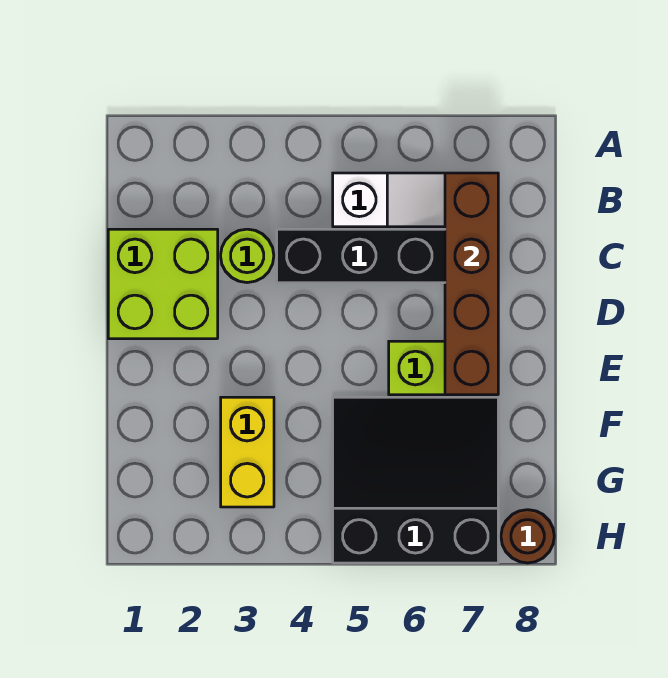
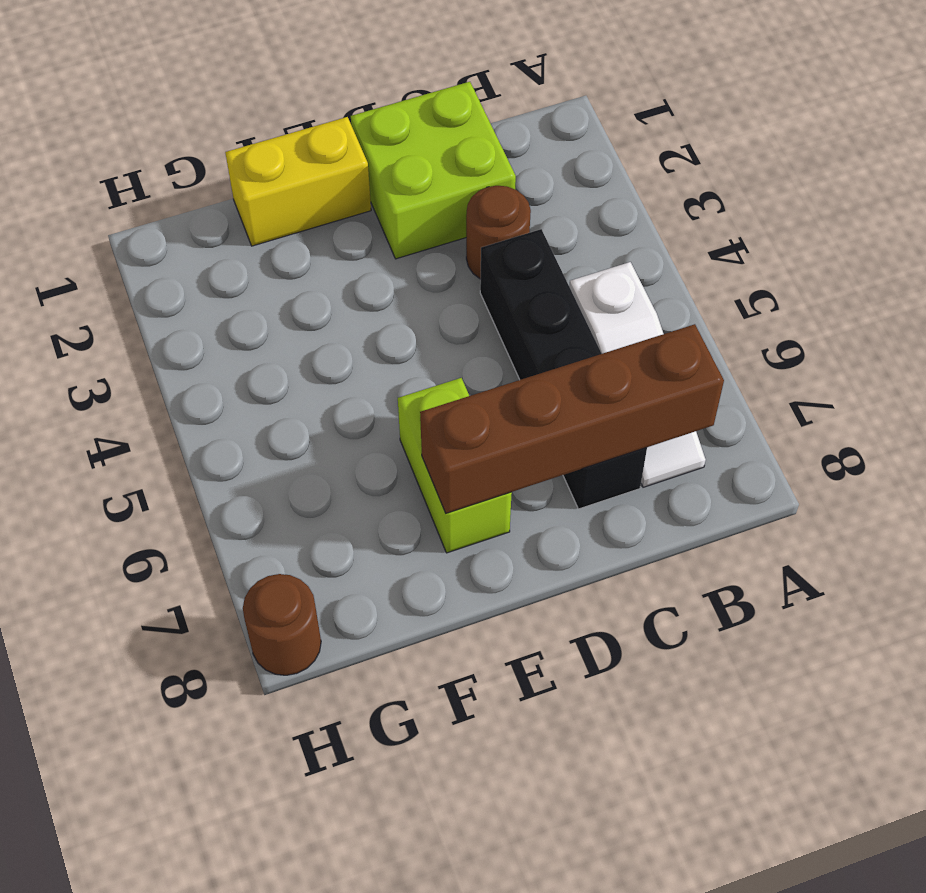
lime round brick C3 level 1 -> brown round brick C3 level 1
yellow brick F3:G3 level 1 -> yellow brick E1:F1 level 1
black slope F5:H7 level 1 top H -> none

